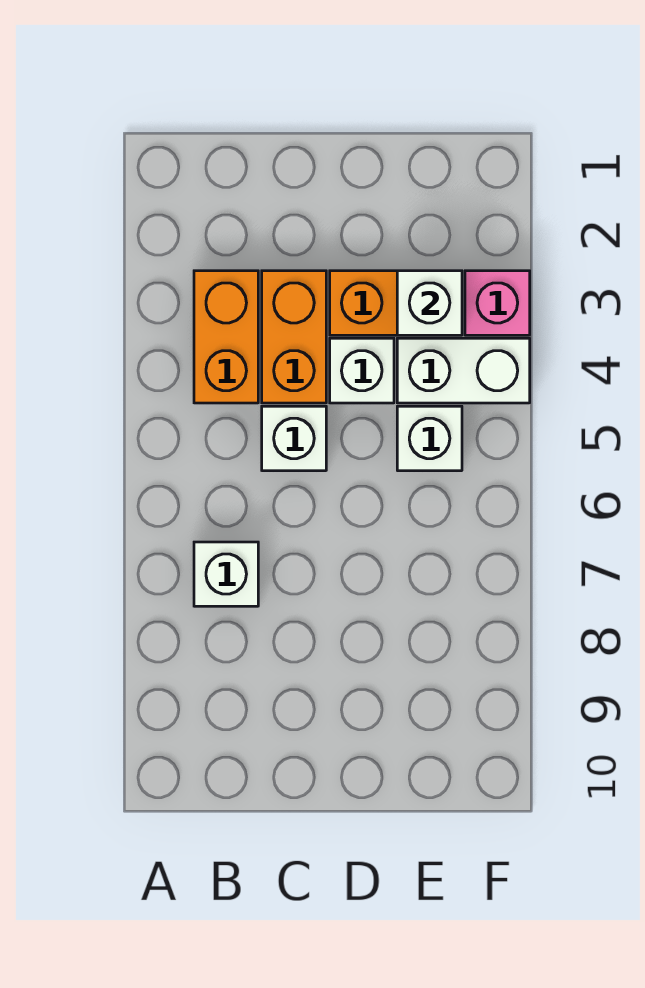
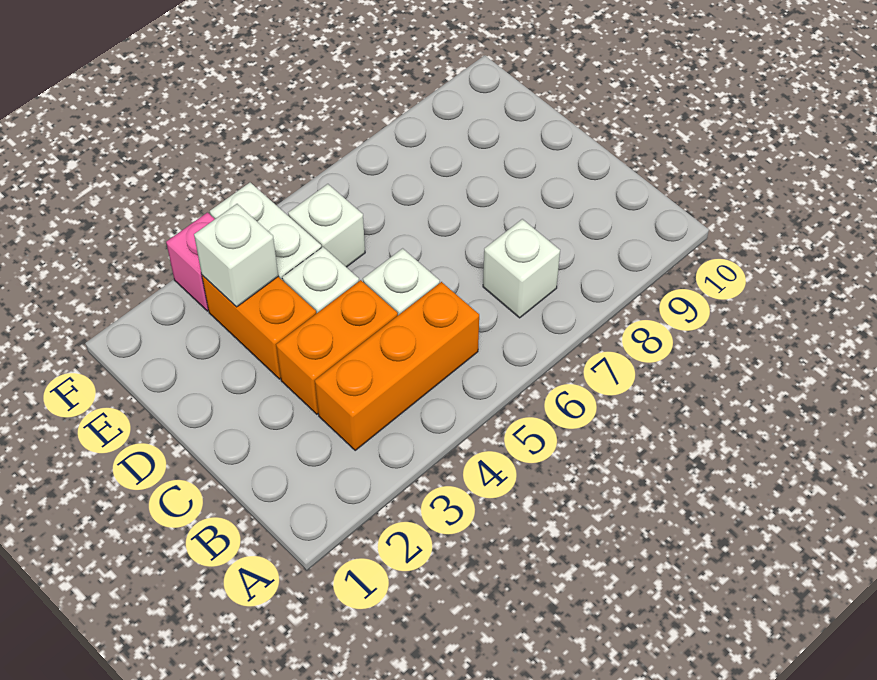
orange brick B3:B4 level 1 -> orange brick B3:B5 level 1

